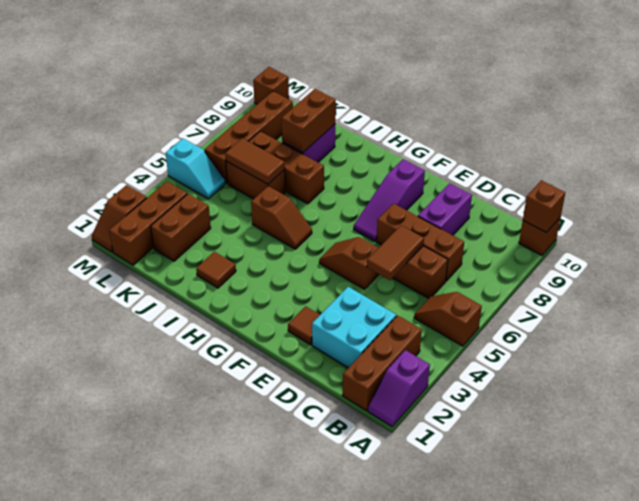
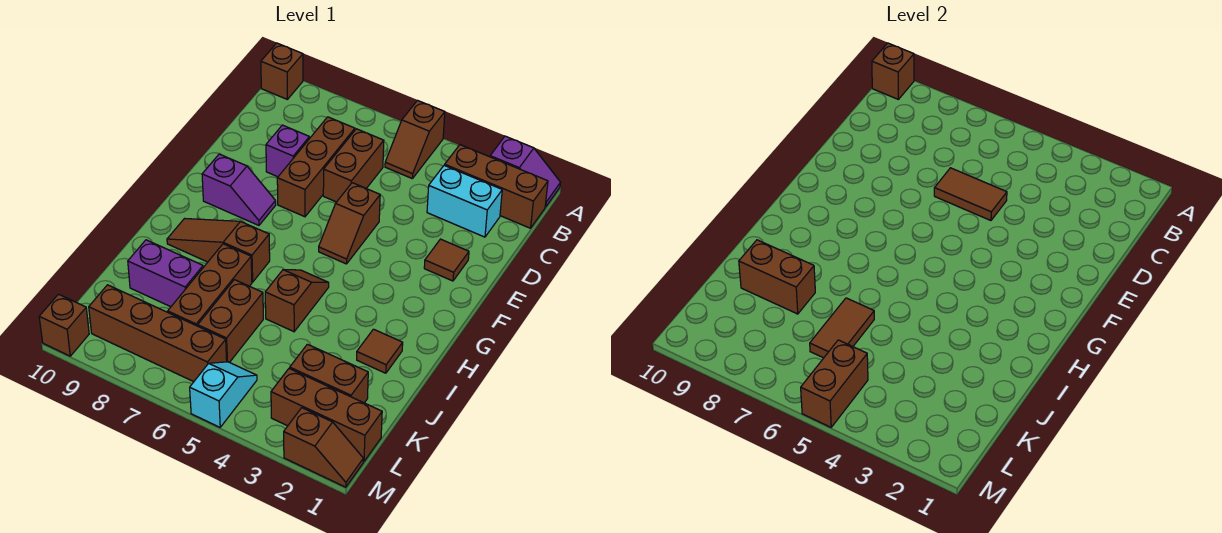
cyan brick C2:D3 level 1 -> cyan brick C2:C3 level 1
purple brick D8:D9 level 1 -> purple brick D8 level 1
purple slope F7:F9 level 1 top 9 -> purple slope F8:F9 level 1 top 9
none -> brown slope H7:H9 level 1 top 7
none -> brown brick L5:M5 level 2

